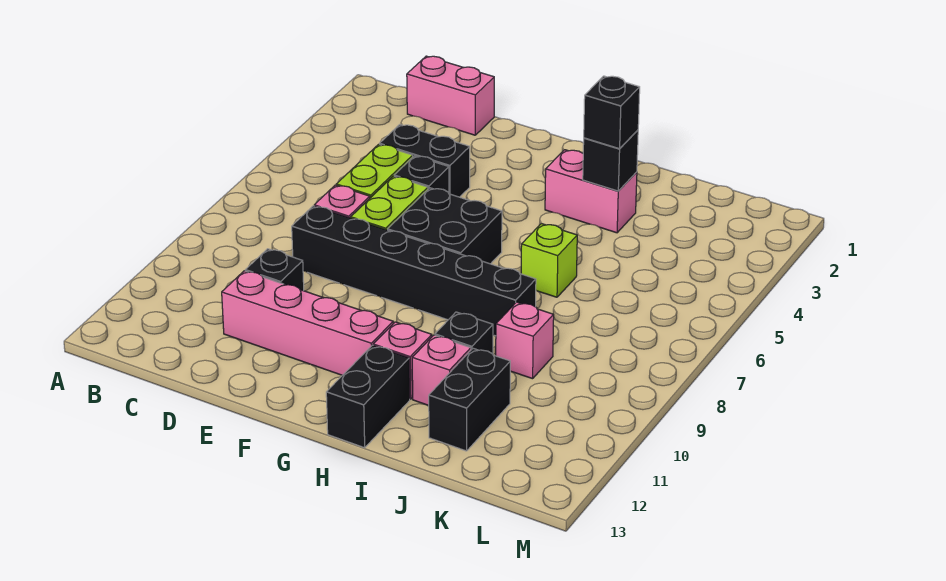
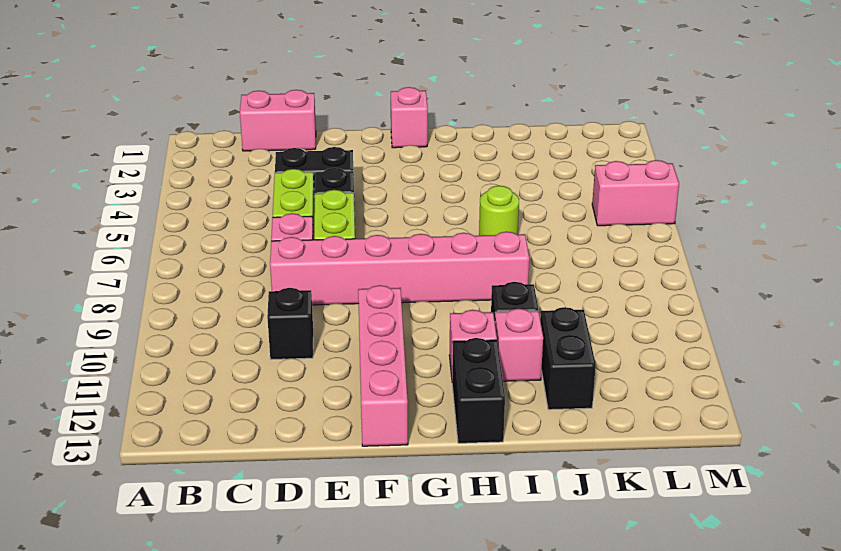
black brick D8:I8 level 1 -> pink brick D8:I8 level 1
pink brick D11:G11 level 1 -> pink brick F10:F13 level 1
black brick F6:G7 level 1 -> none
pink brick H3:I3 level 1 -> pink brick L5:M5 level 1
black brick I3 level 2 -> none
black brick I3 level 3 -> none
lime brick I6 level 1 -> lime round brick I6 level 1
pink brick J9 level 1 -> pink brick G1 level 1

